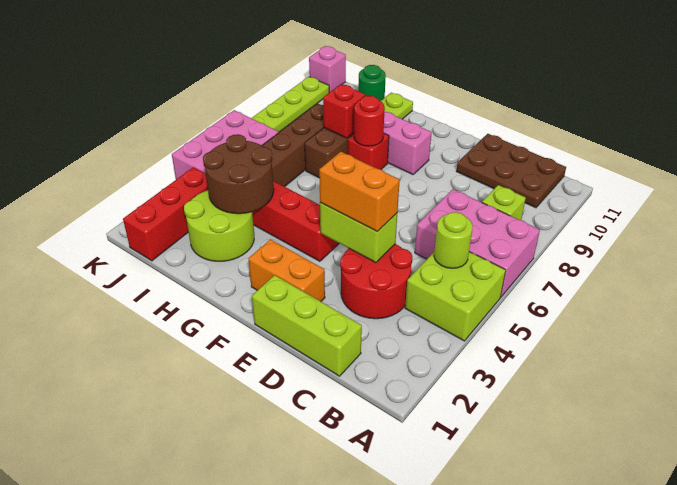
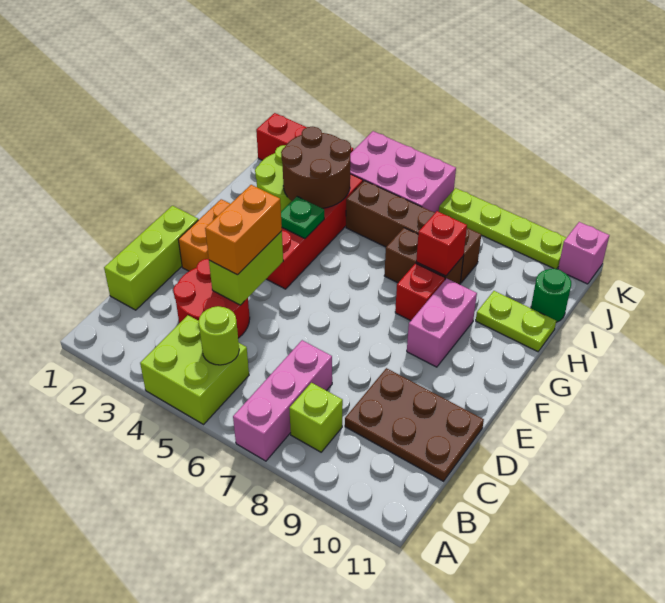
pink brick A6:C7 level 1 -> pink brick A7:C7 level 1
brown plate B10:D11 level 1 -> brown plate C9:D11 level 1
none -> green plate G4 level 2
red round brick G8 level 2 -> none

